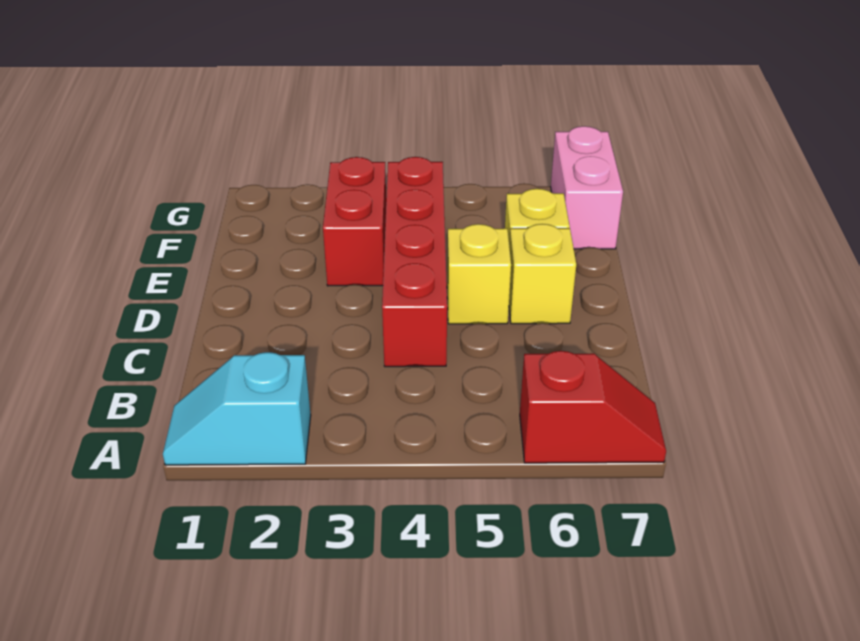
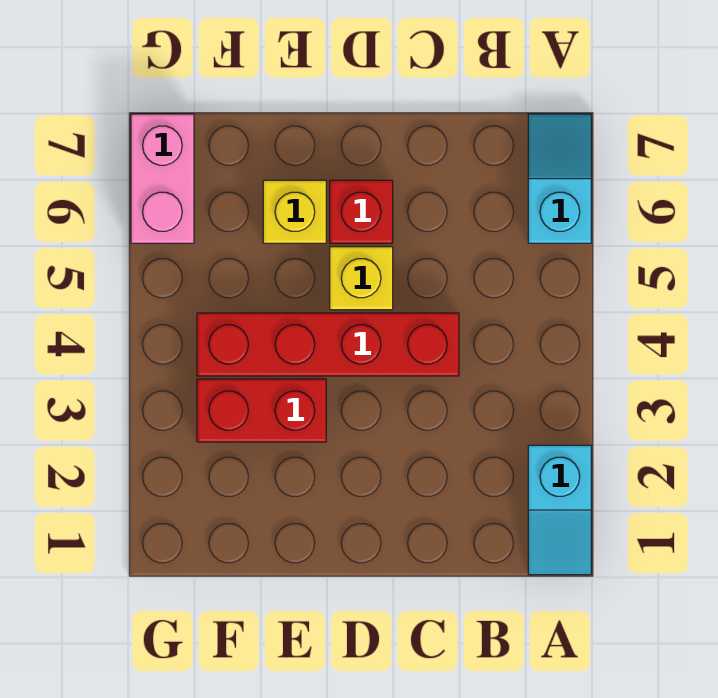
red slope A6:A7 level 1 top 6 -> cyan slope A6:A7 level 1 top 6
yellow brick D6 level 1 -> red brick D6 level 1
pink brick F7:G7 level 1 -> pink brick G6:G7 level 1

